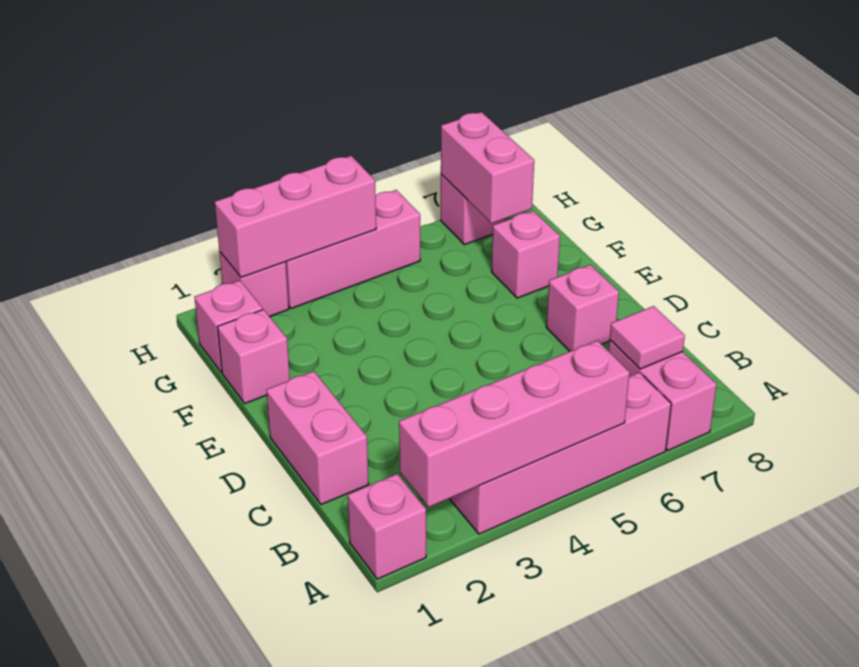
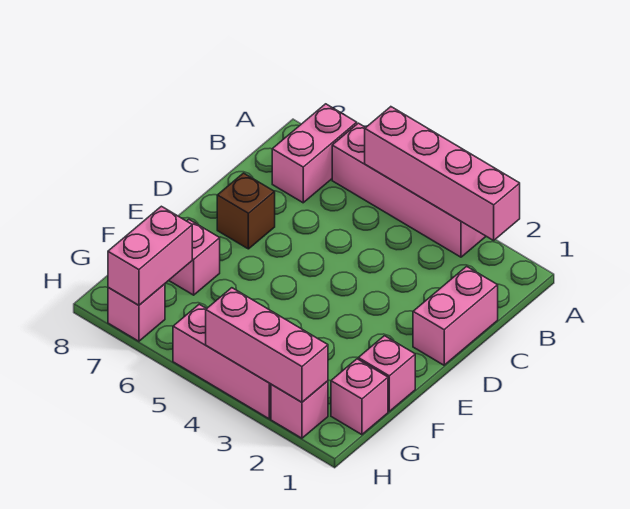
pink brick A1 level 1 -> none
pink tile B7 level 2 -> none
pink brick D7 level 1 -> brown brick D7 level 1

